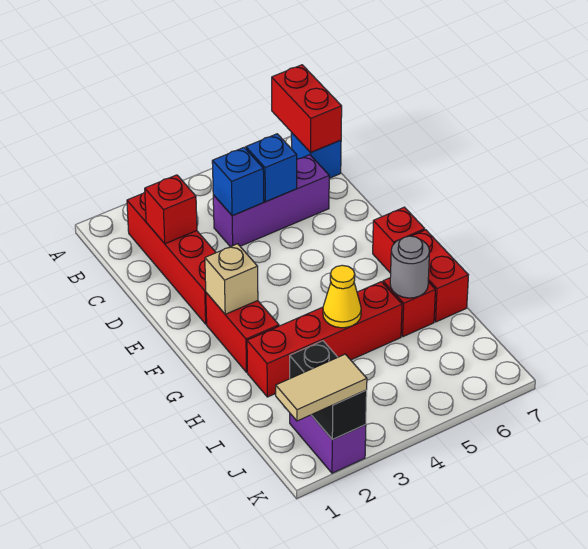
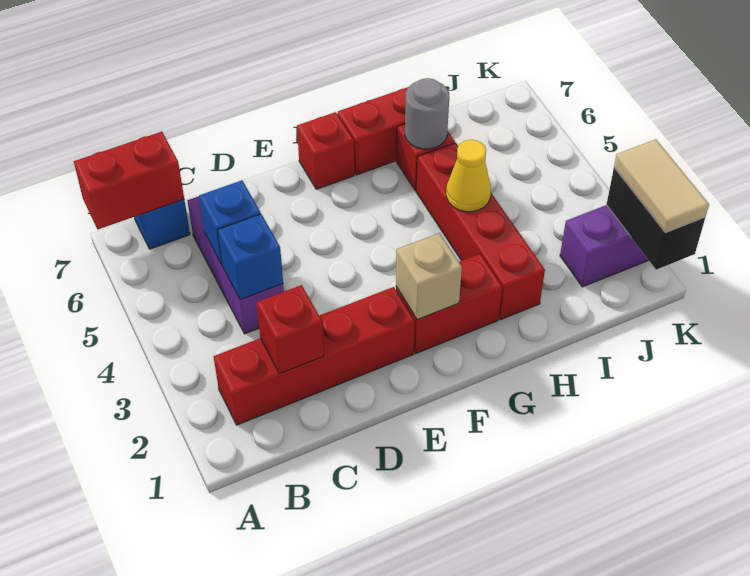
black brick J2:K2 level 2 -> black brick K1:K2 level 2

